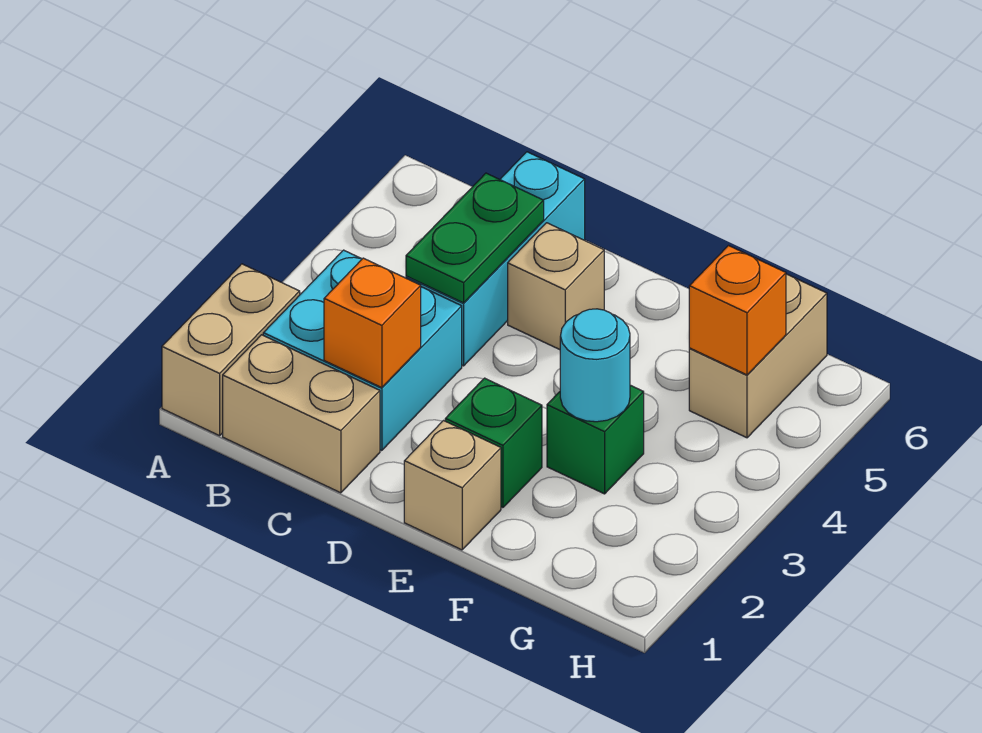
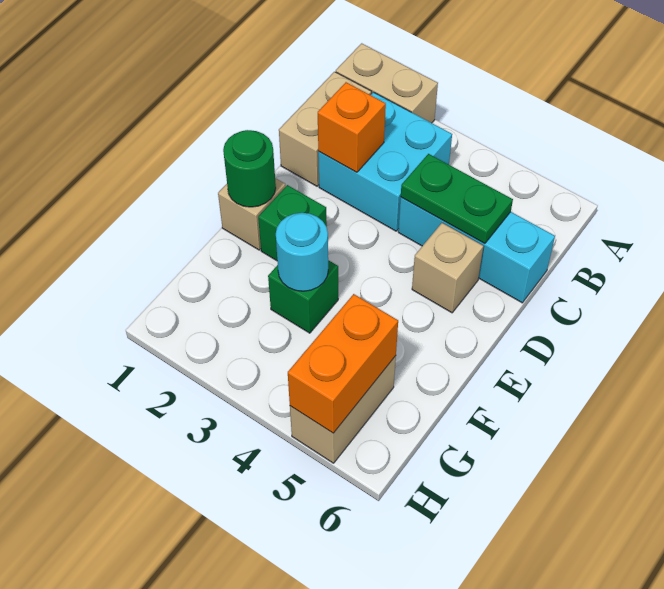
none -> green round brick E1 level 2
tan brick G5:G6 level 1 -> tan brick G5:H5 level 1
orange brick G5 level 2 -> orange brick G5:H5 level 2

